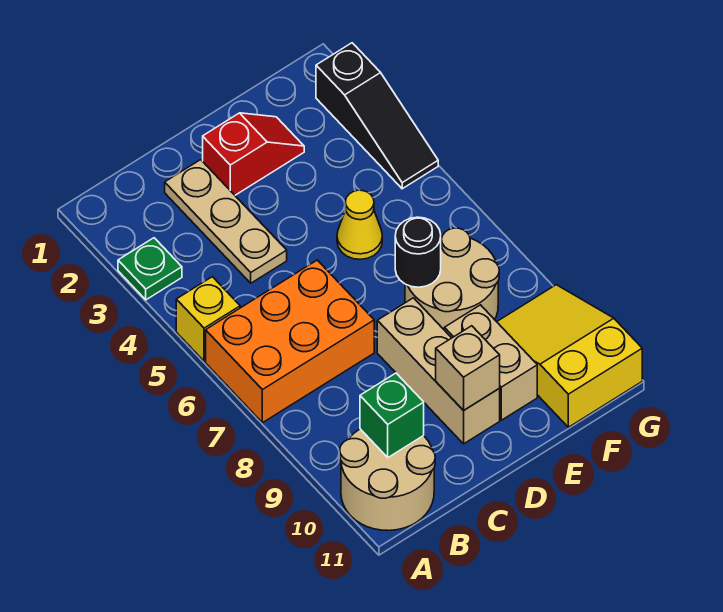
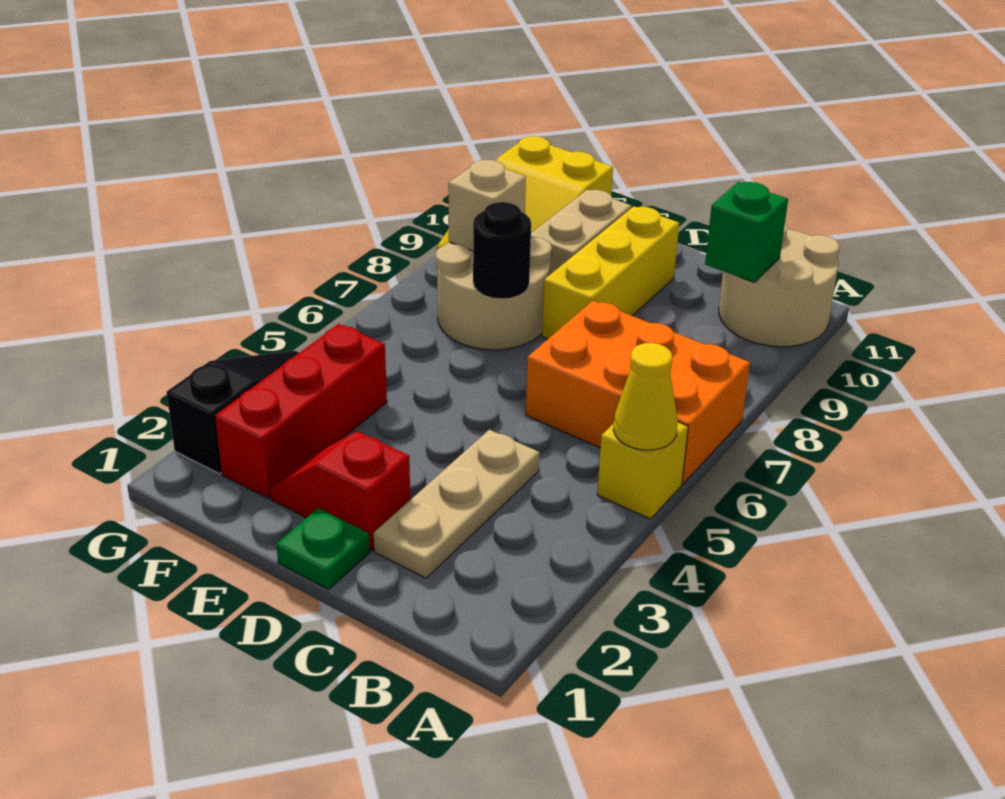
green plate A3 level 1 -> green plate D1 level 1
tan brick D8:D10 level 1 -> yellow brick D8:D10 level 1
tan brick D10 level 2 -> tan brick F8 level 2
yellow cone E5 level 1 -> yellow cone A5 level 2
none -> red brick F2:F4 level 1

